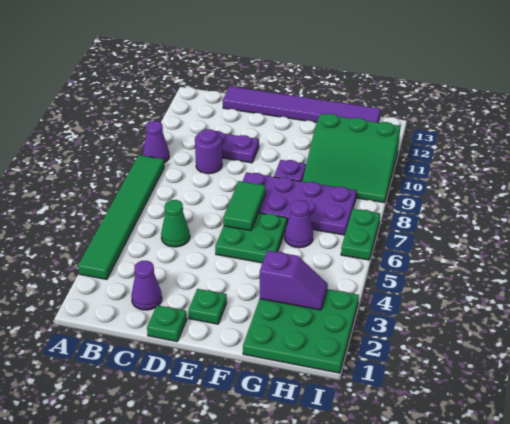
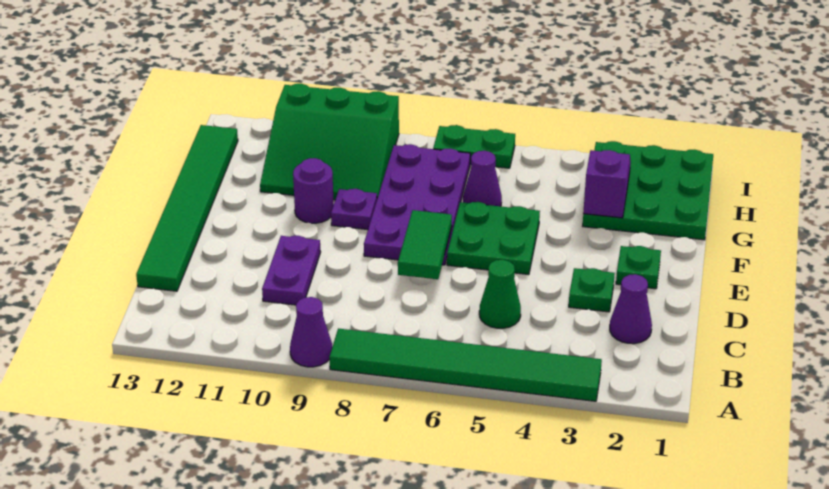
purple round brick C9 level 1 -> purple round brick F10 level 1
purple tile C13:H13 level 1 -> green tile C13:H13 level 1
green plate D1 level 1 -> green plate D3 level 1
green tile E6:E7 level 2 -> green tile D7:E7 level 2
green slope G9:I11 level 1 top 11 -> green slope G9:I11 level 1 top I

